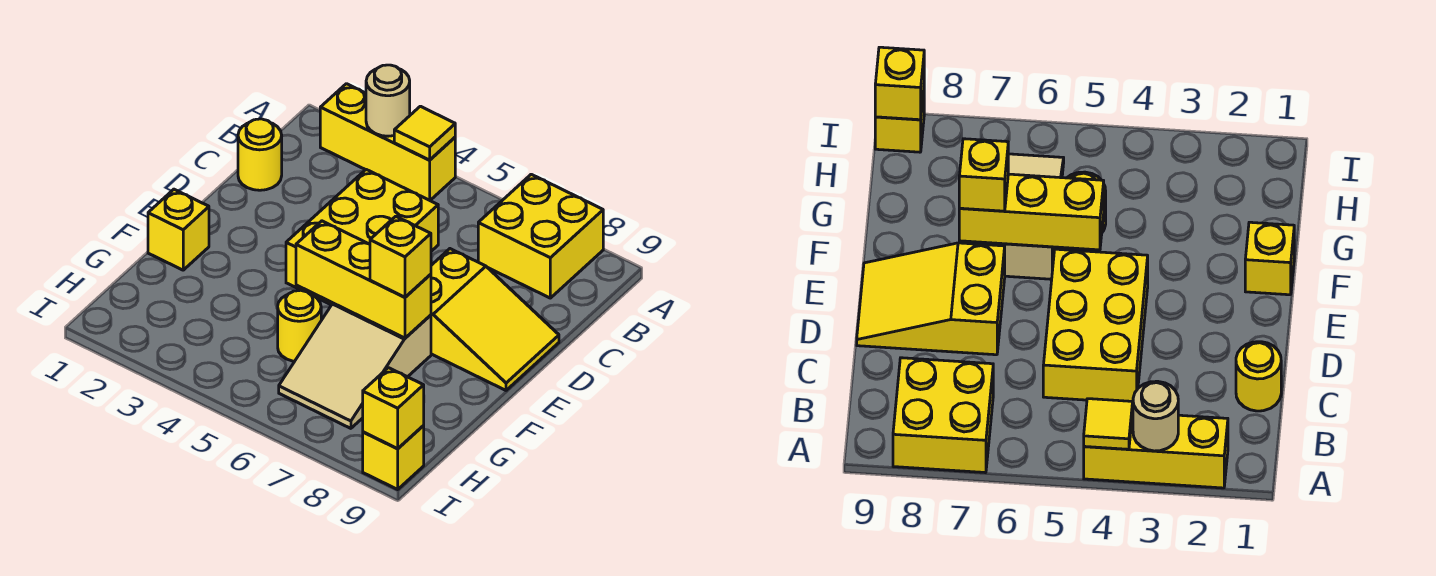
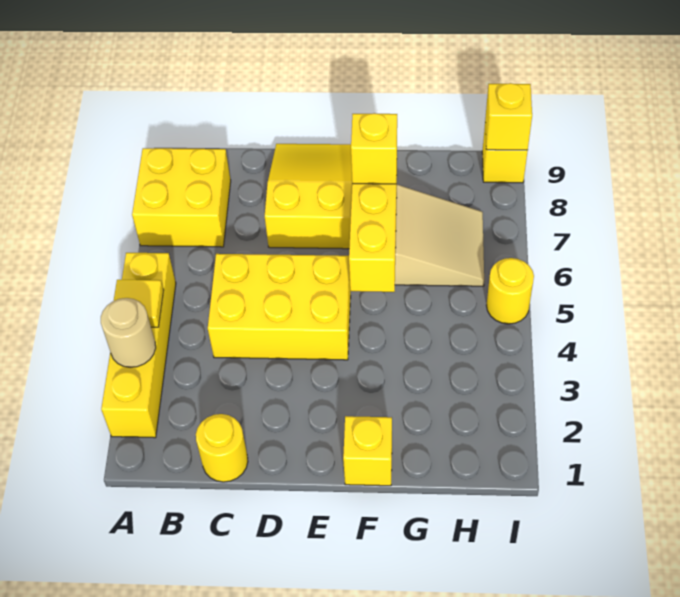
yellow brick A2:A4 level 1 -> yellow brick A2:A5 level 1
yellow round brick G5 level 1 -> yellow round brick I5 level 1

